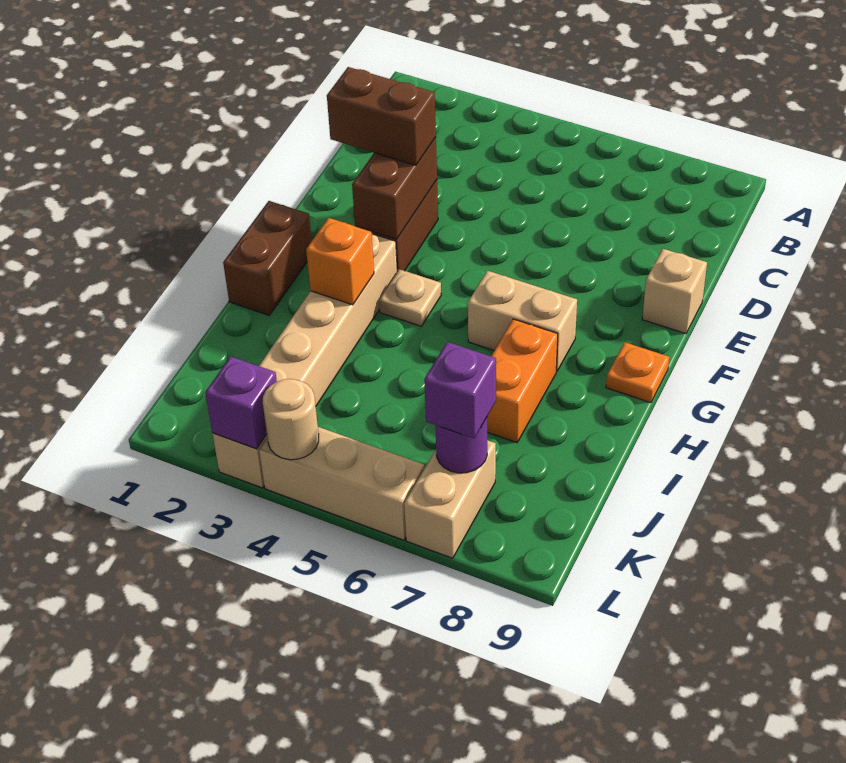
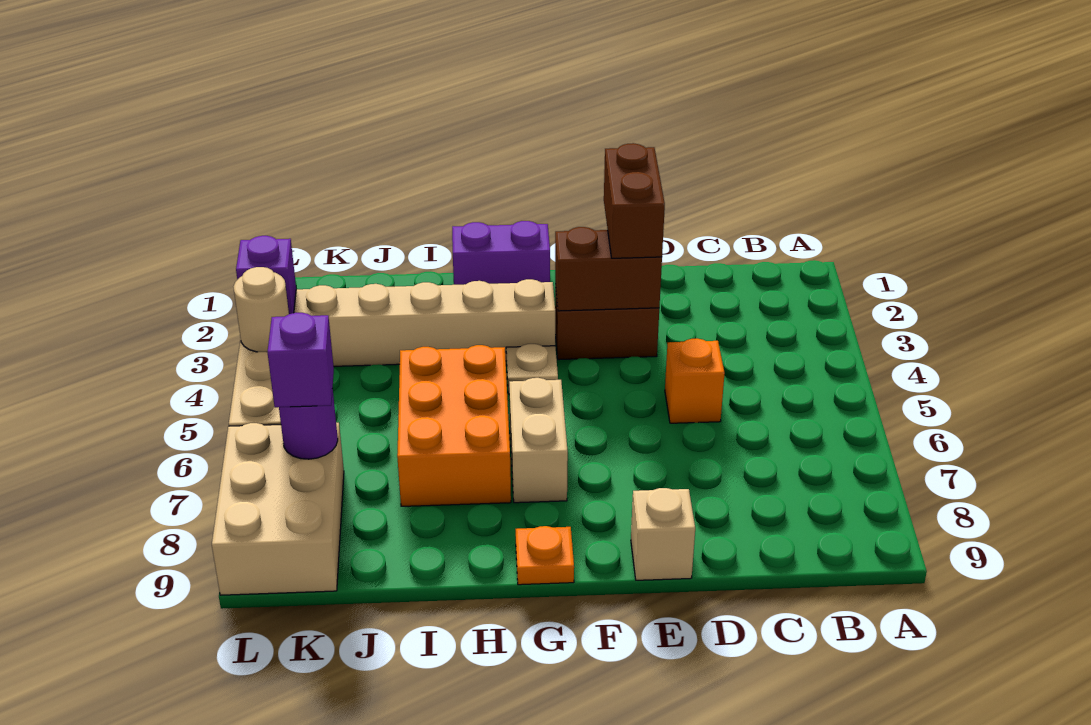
brown brick G1:H1 level 1 -> purple brick G1:H1 level 1
orange brick H3 level 2 -> orange brick D5 level 1
orange brick H7:I7 level 1 -> orange brick H5:I7 level 1
tan brick K7:L7 level 1 -> tan brick K7:L9 level 1

